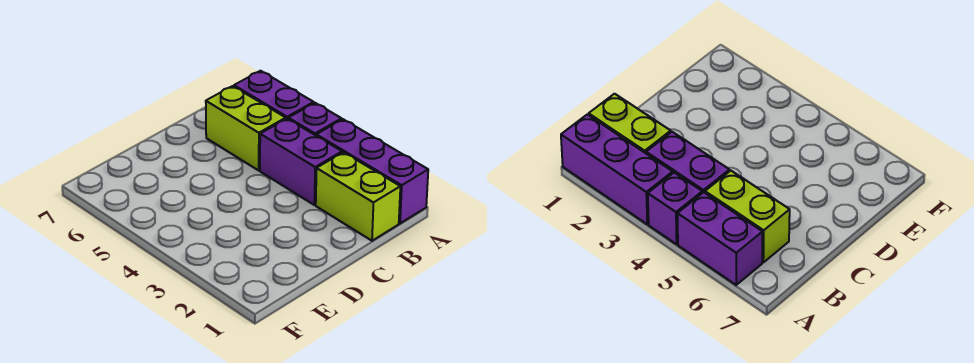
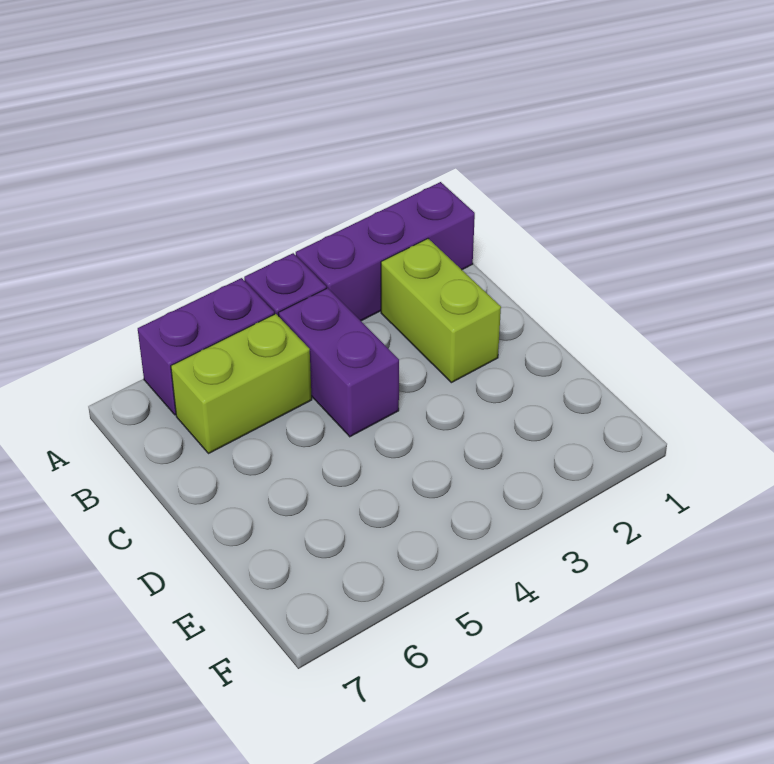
lime brick B1:B2 level 1 -> lime brick B2:C2 level 1
purple brick B3:B4 level 1 -> purple brick B4:C4 level 1

